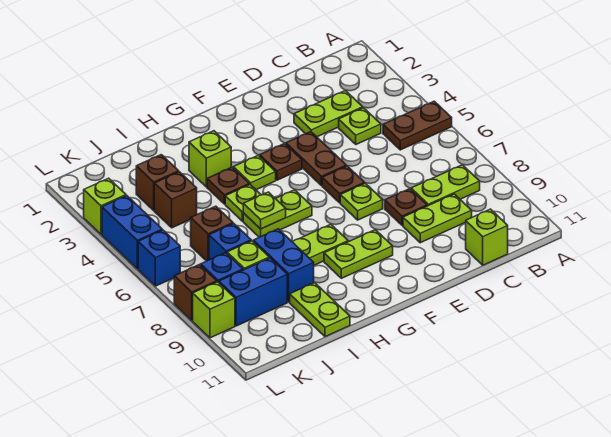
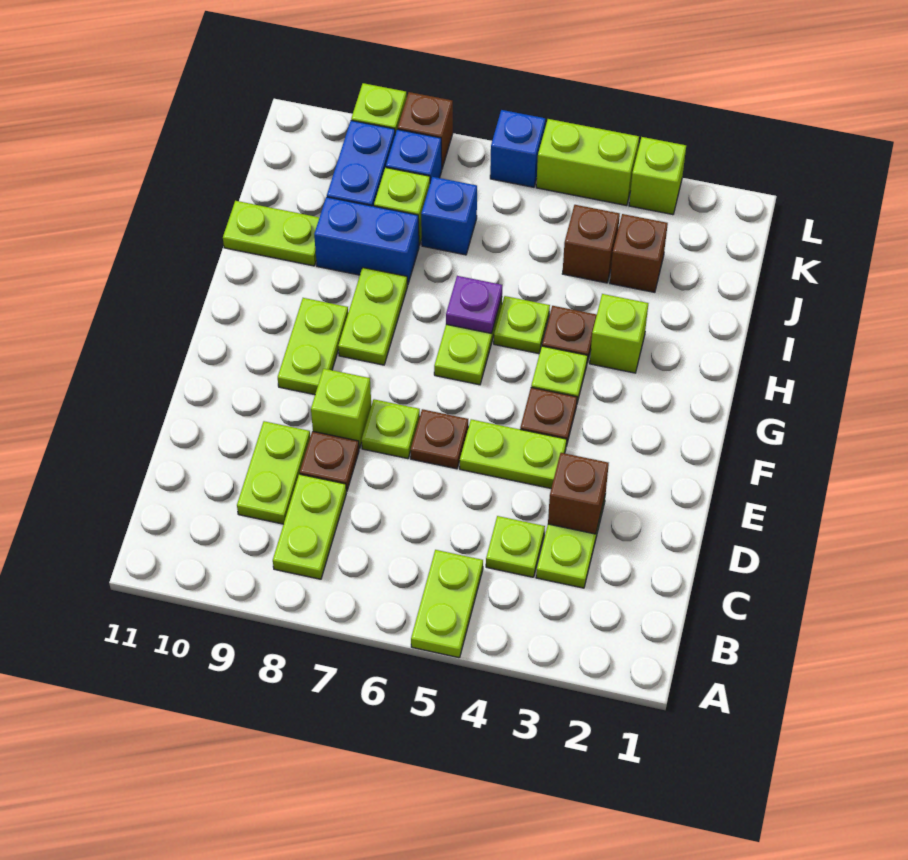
brown plate A5:B5 level 1 -> lime plate A5:B5 level 1
lime brick C11 level 1 -> lime brick E8 level 1
brown plate E4:E5 level 1 -> lime plate E4:E5 level 1
lime plate H6 level 2 -> purple plate H6 level 2
brown brick J6 level 1 -> brown brick D3 level 2
blue brick L4:L5 level 1 -> lime brick L4:L5 level 1

